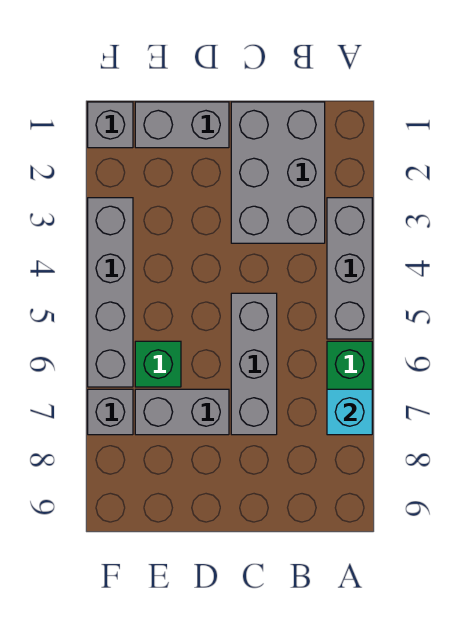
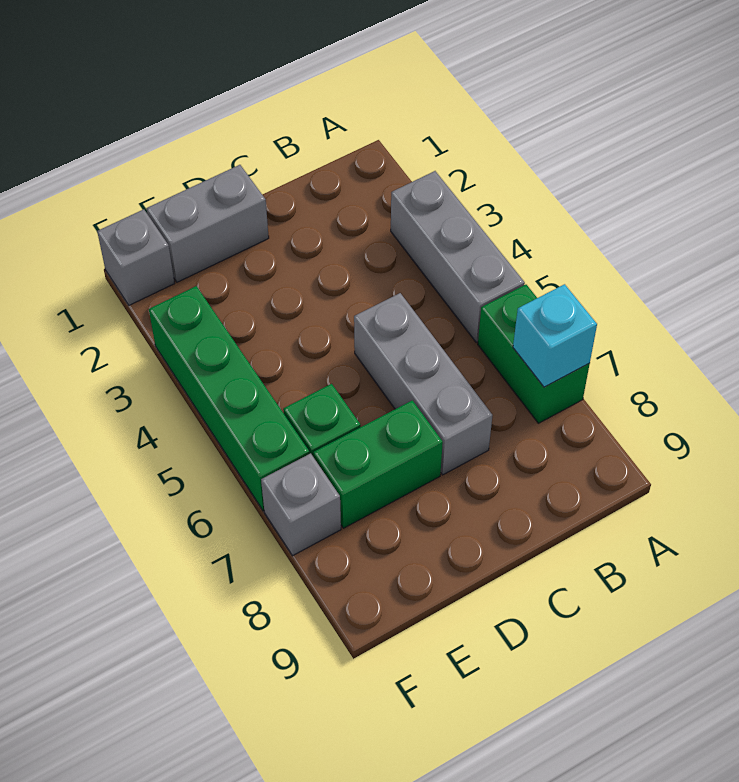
grey brick B1:C3 level 1 -> none
grey brick D7:E7 level 1 -> green brick D7:E7 level 1
grey brick F3:F6 level 1 -> green brick F3:F6 level 1

